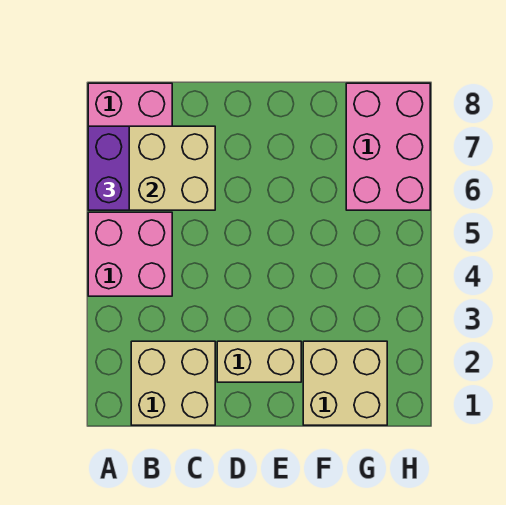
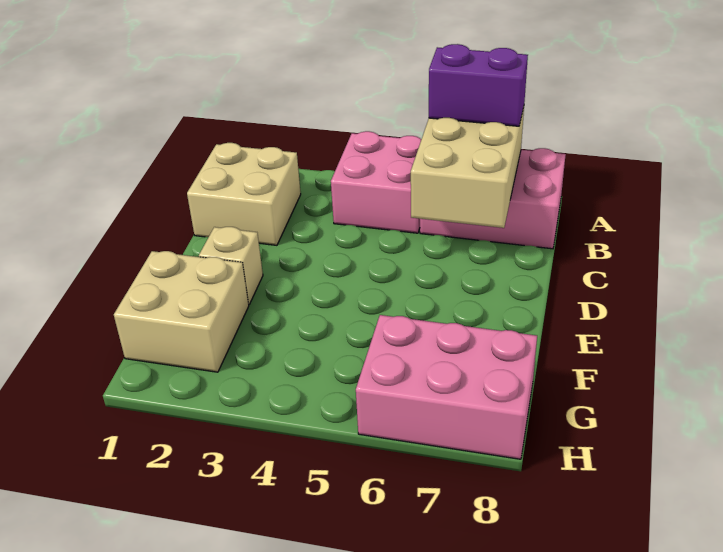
tan brick D2:E2 level 1 -> tan brick E2 level 1

